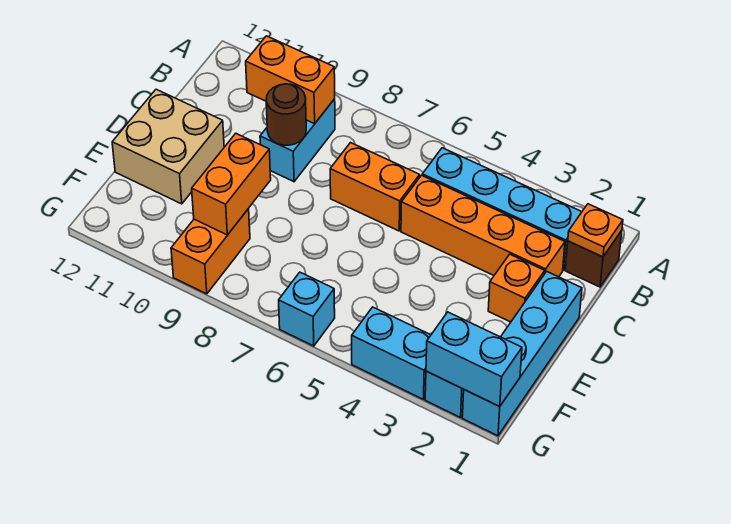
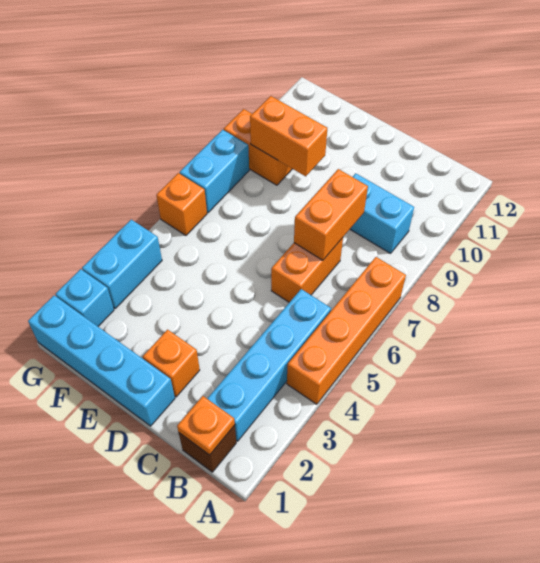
orange brick B9:B10 level 2 -> orange brick C7:C8 level 2
orange brick C2:C5 level 1 -> orange brick A4:A7 level 1
brown round brick C9 level 2 -> none
tan brick D11:E12 level 1 -> none
cyan brick G1:G2 level 2 -> cyan brick G7:G8 level 1
cyan brick G6 level 1 -> orange brick G6 level 1

